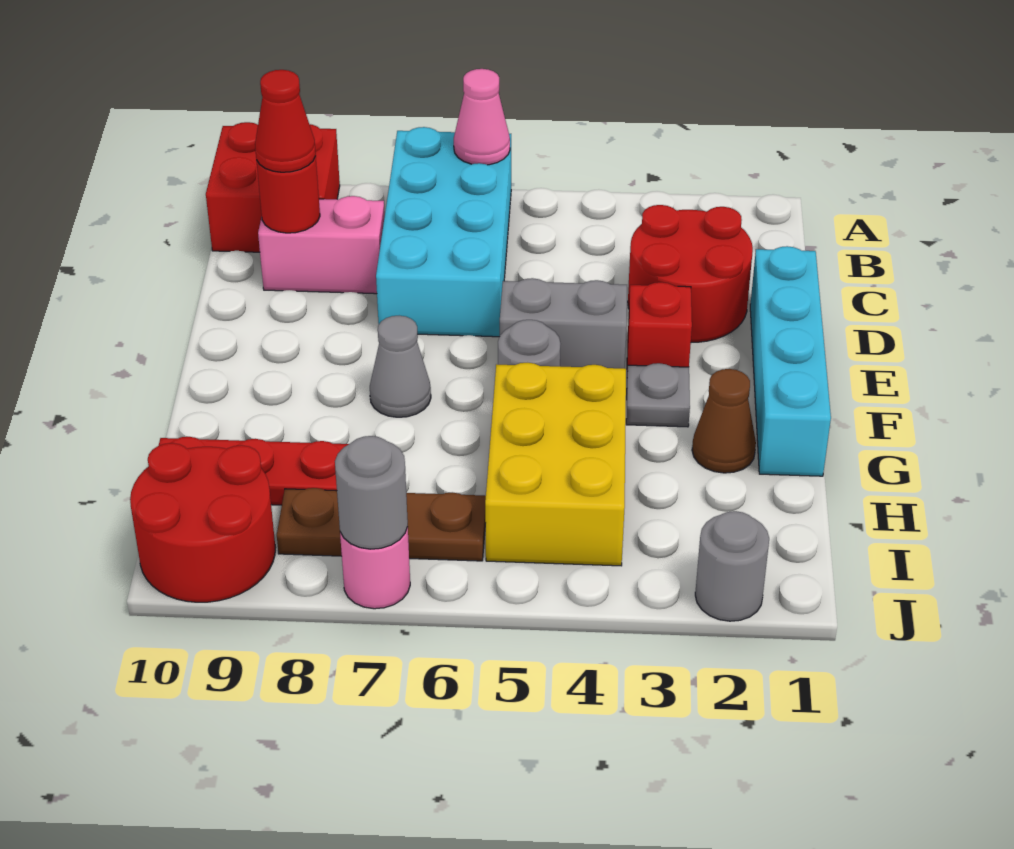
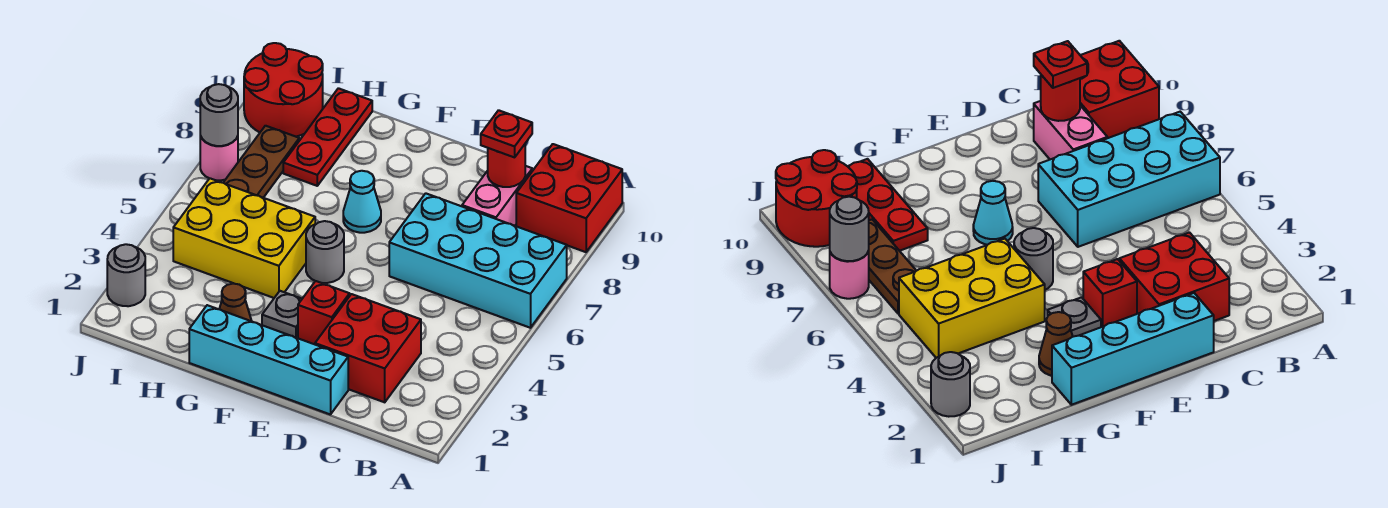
pink cone A6 level 2 -> none
red round brick C2:D3 level 1 -> red brick C2:D3 level 1
red cone C9 level 3 -> red plate C9 level 3
grey brick E4:E5 level 1 -> none
grey cone F7 level 1 -> cyan cone F7 level 1

